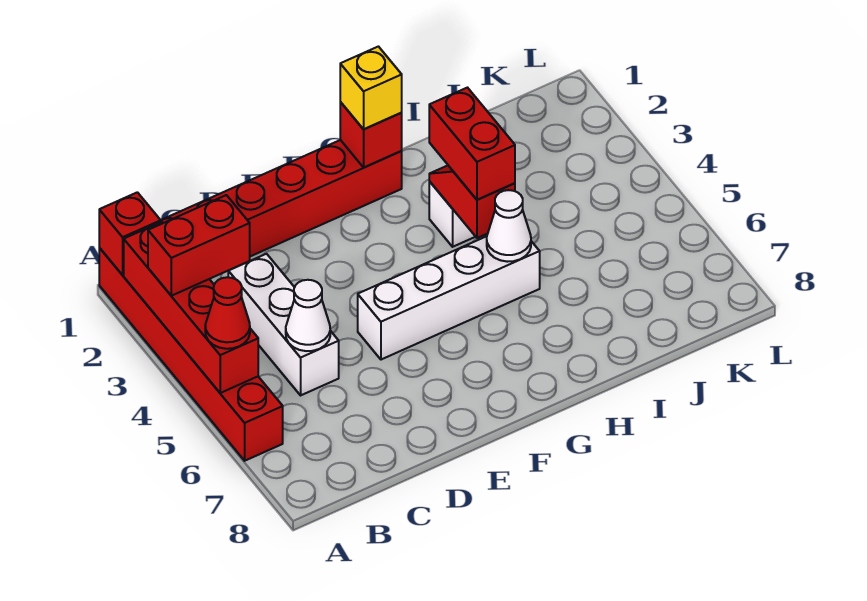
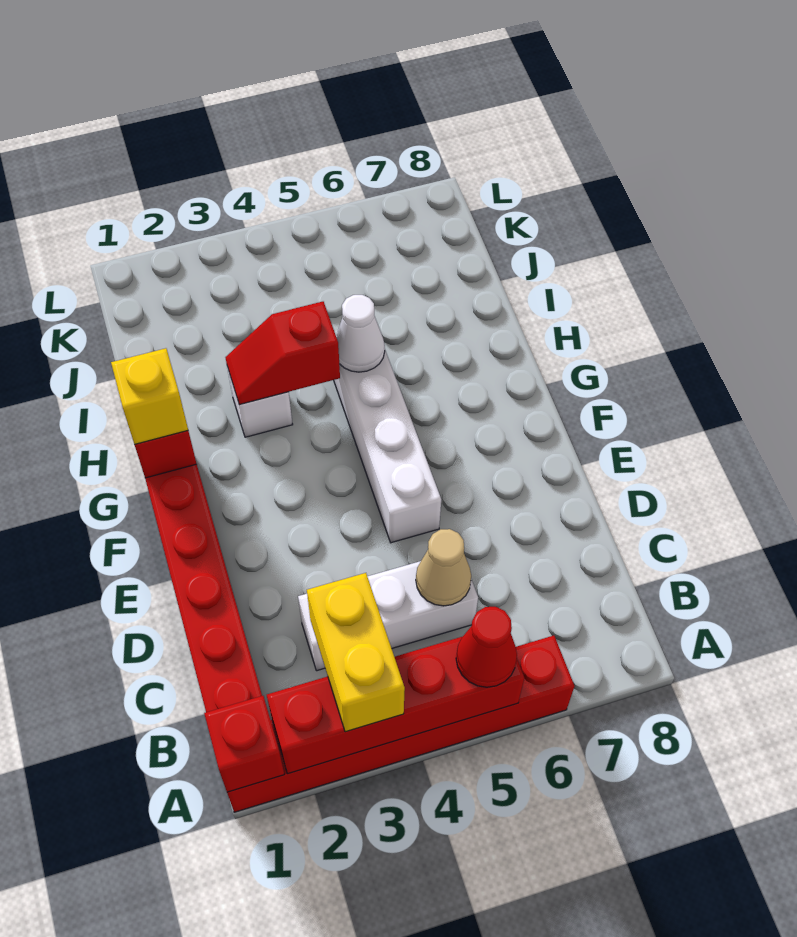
red brick A3:B3 level 3 -> yellow brick A3:B3 level 3
white cone C5 level 2 -> tan cone C5 level 2
red brick H3:H4 level 3 -> none

